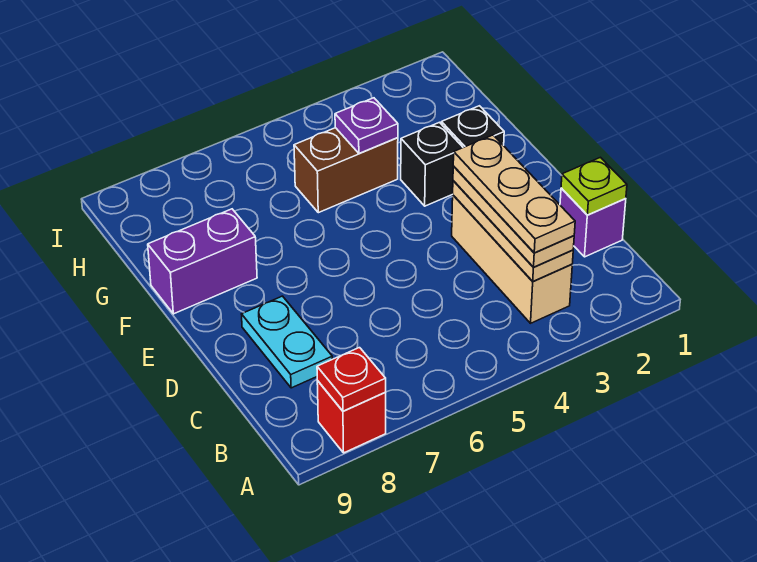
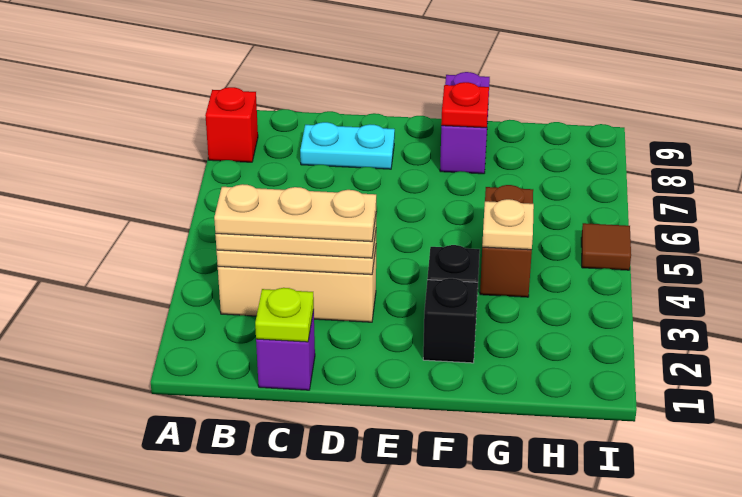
red plate A8 level 2 -> red plate F8 level 2
purple plate G4 level 2 -> tan plate G4 level 2
none -> brown tile I5 level 1

